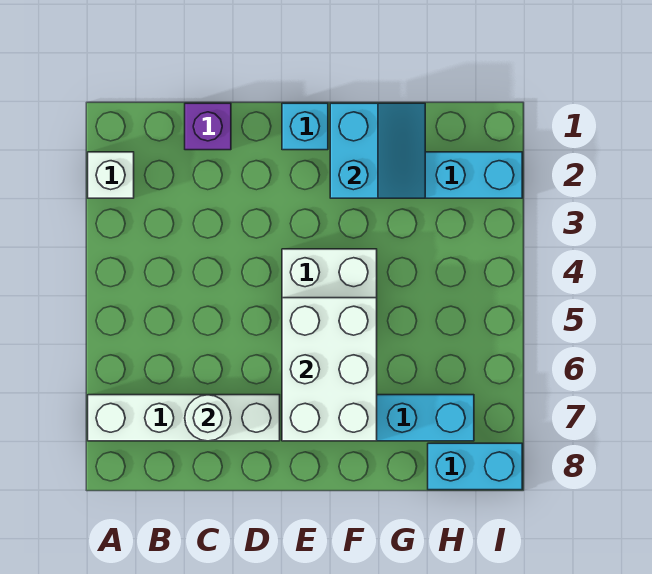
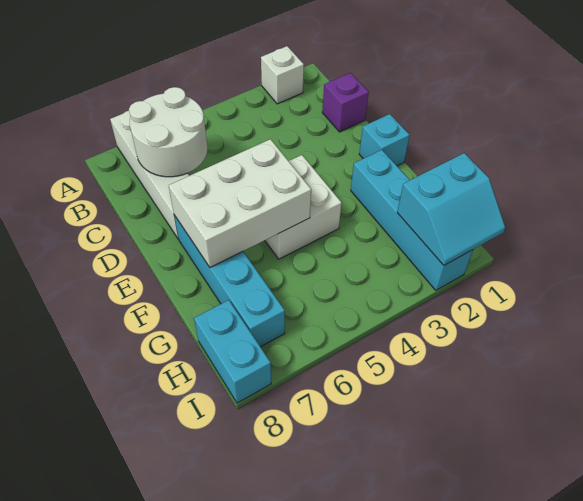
white round brick C7 level 2 -> white round brick B6:C7 level 2
cyan slope F1:G2 level 2 top F -> cyan slope H1:I2 level 2 top H

